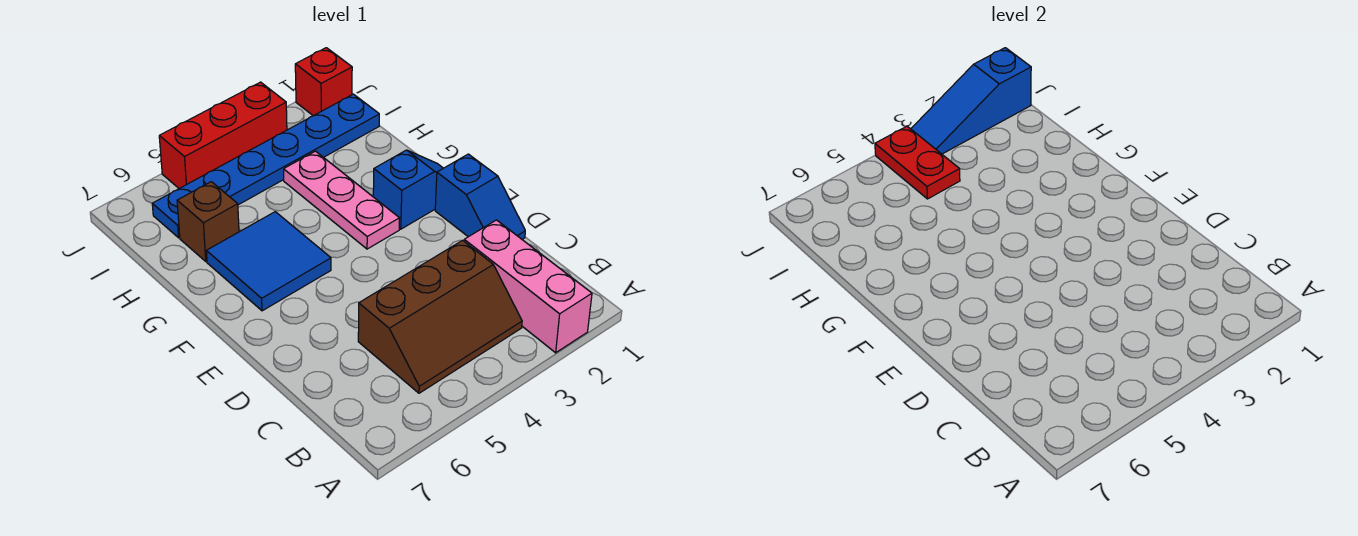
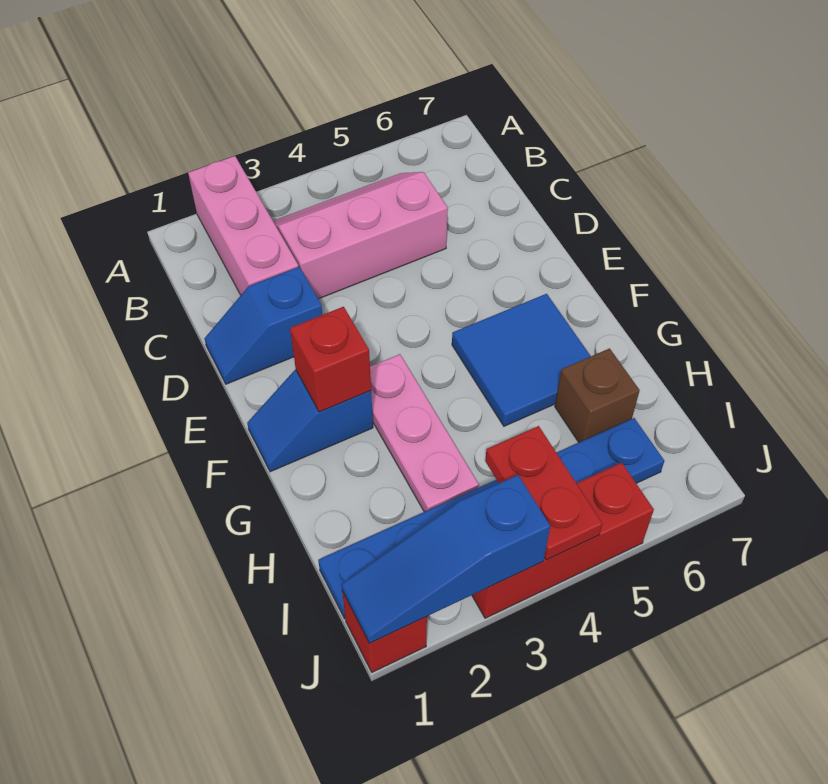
brown slope B3:C5 level 1 top C -> pink slope B3:C5 level 1 top C
blue slope D1:E1 level 1 top E -> blue slope D1:D2 level 1 top 2
none -> red brick F2 level 2
blue slope J1:J3 level 2 top 1 -> blue slope J1:J3 level 2 top 3

